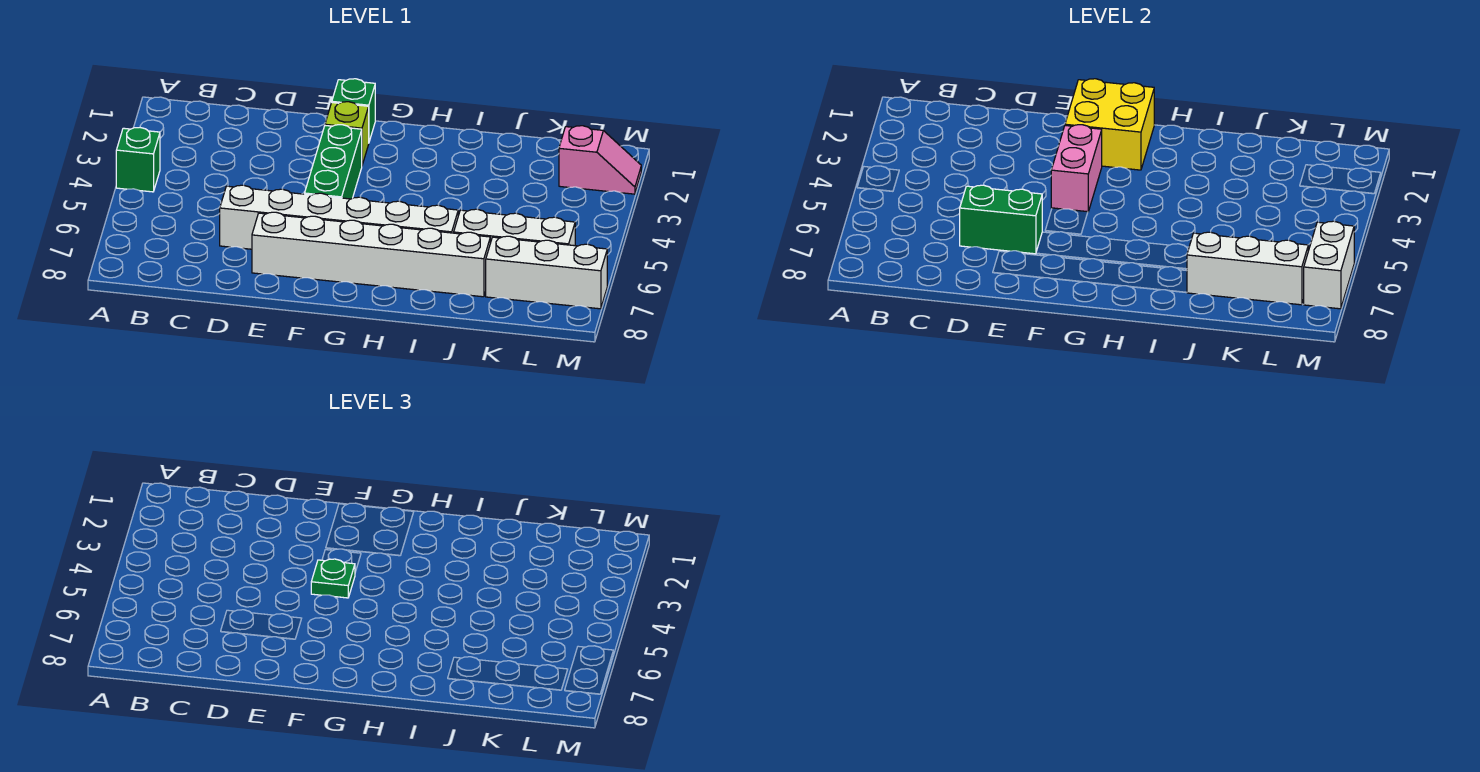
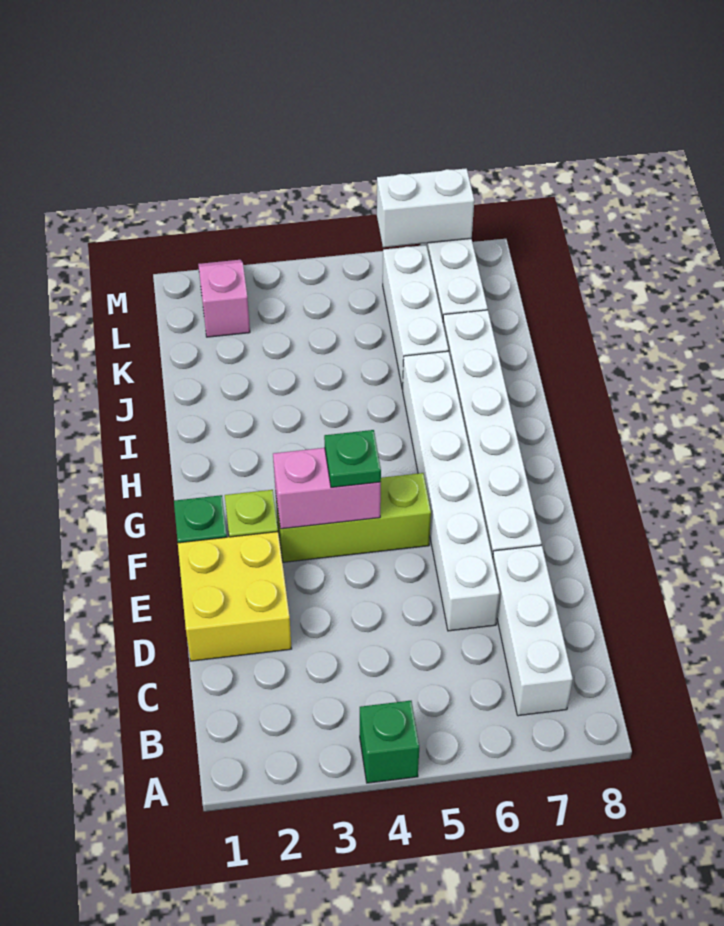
green brick D6:E6 level 2 -> none
yellow brick F1:G2 level 2 -> yellow brick D1:E2 level 1
green brick F3:F5 level 1 -> lime brick F3:F5 level 1
white brick J7:L7 level 2 -> white brick B7:D7 level 1

